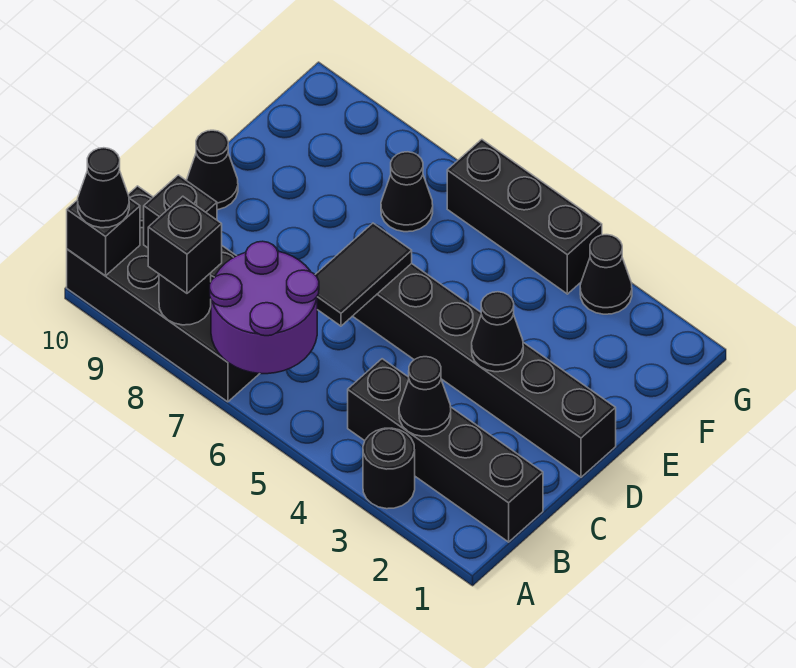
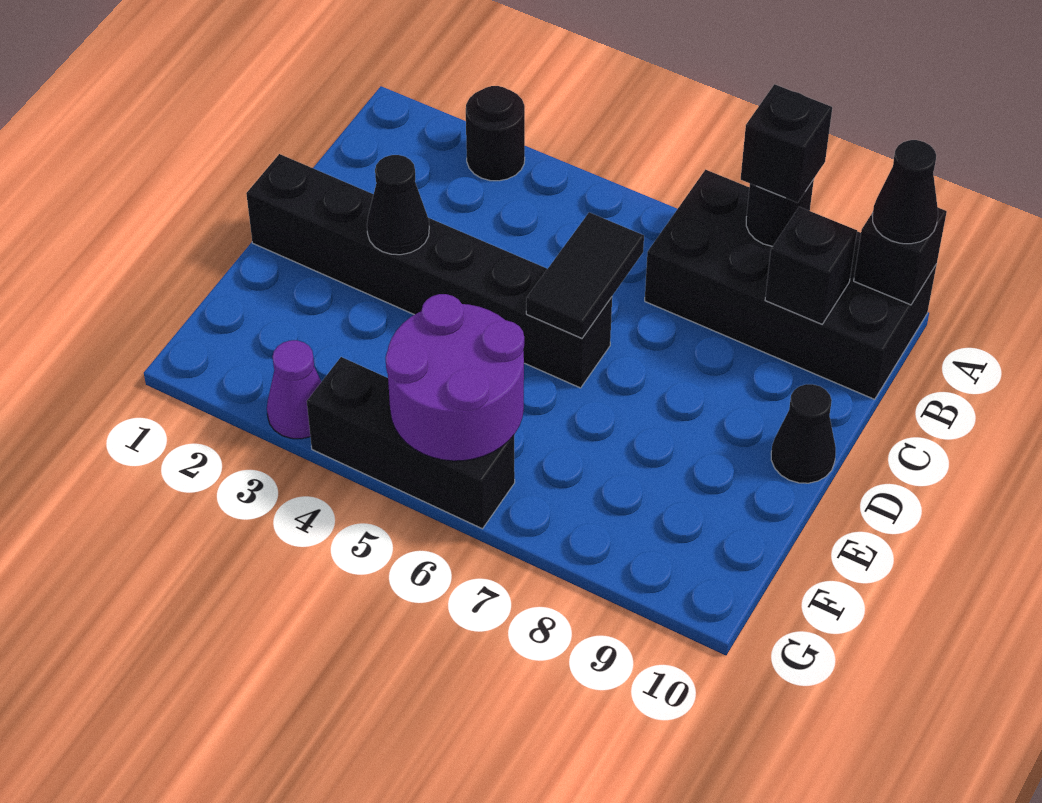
purple round brick A6:B7 level 2 -> purple round brick F5:G6 level 2
black brick B1:B4 level 1 -> none
black cone B3 level 2 -> none
black cone F7 level 1 -> none
black cone G3 level 1 -> purple cone G3 level 1

